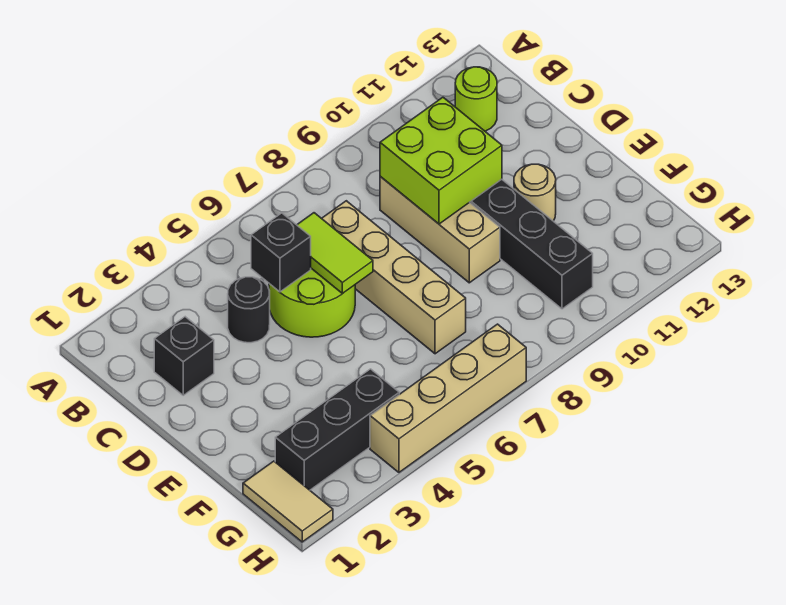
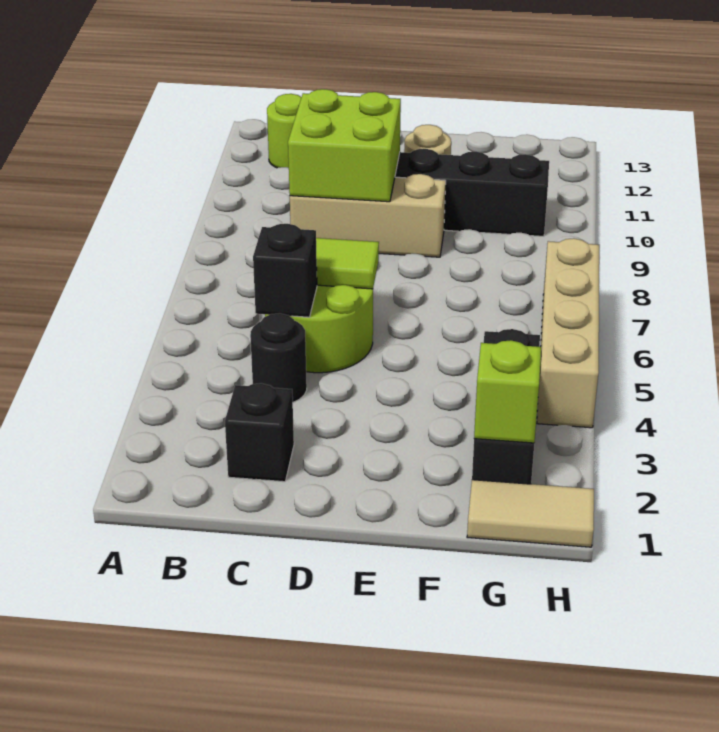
tan brick C7:F7 level 1 -> none
none -> lime brick G2 level 2

